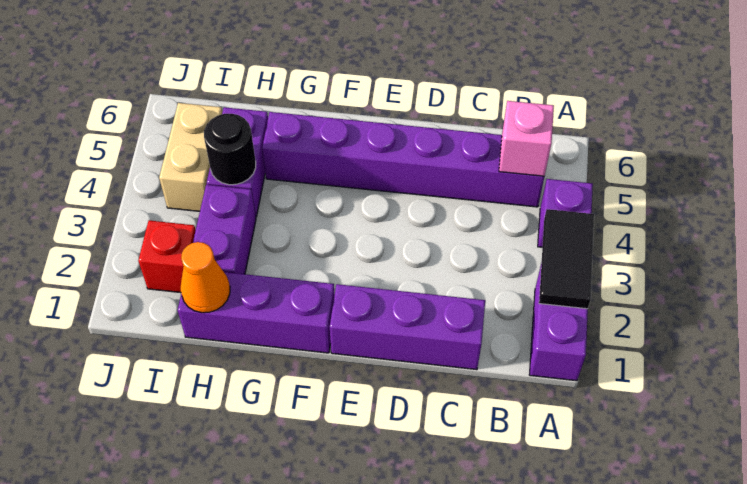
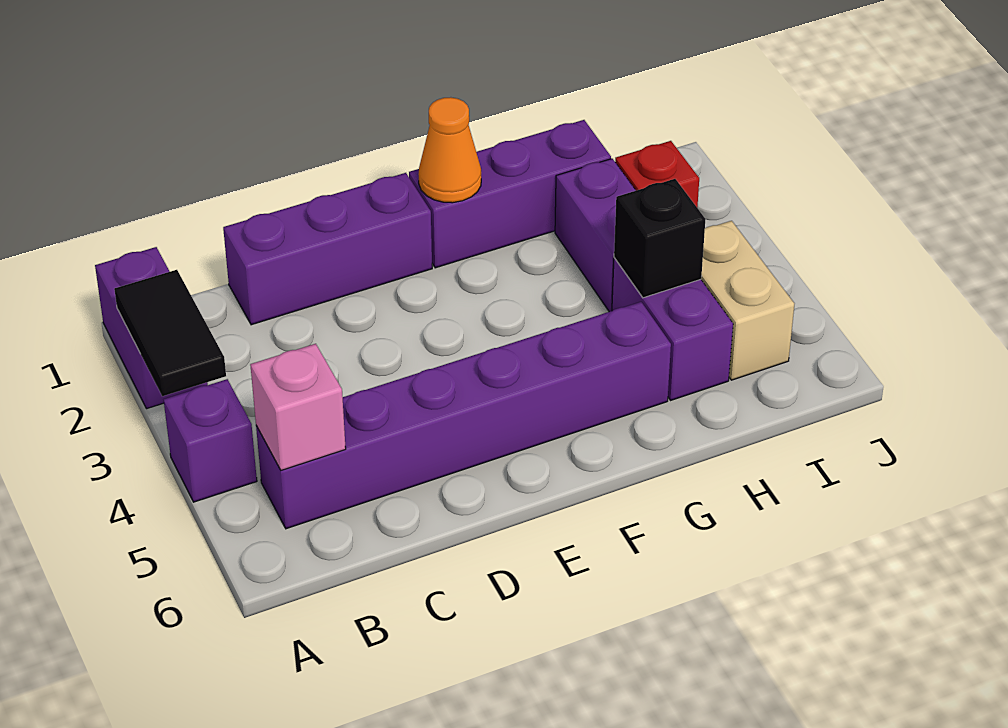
orange cone H1 level 2 -> orange cone F1 level 2
black round brick H4 level 2 -> black brick H4 level 2

